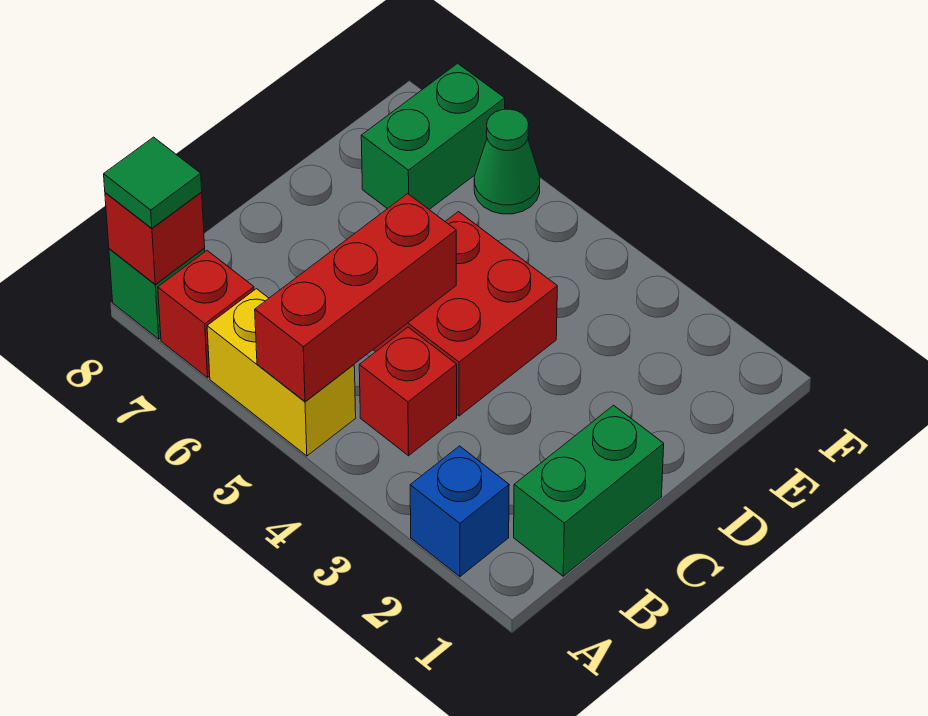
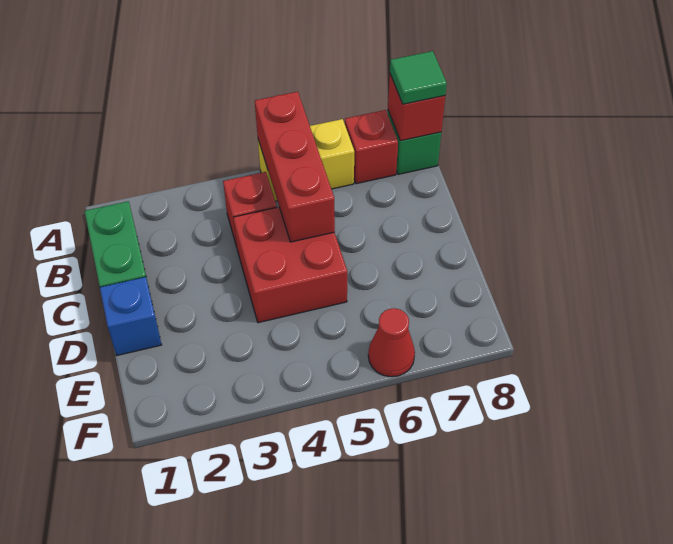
blue brick A2 level 1 -> blue brick D1 level 1
green brick E7:F7 level 1 -> none
green cone F6 level 1 -> red cone F6 level 1

